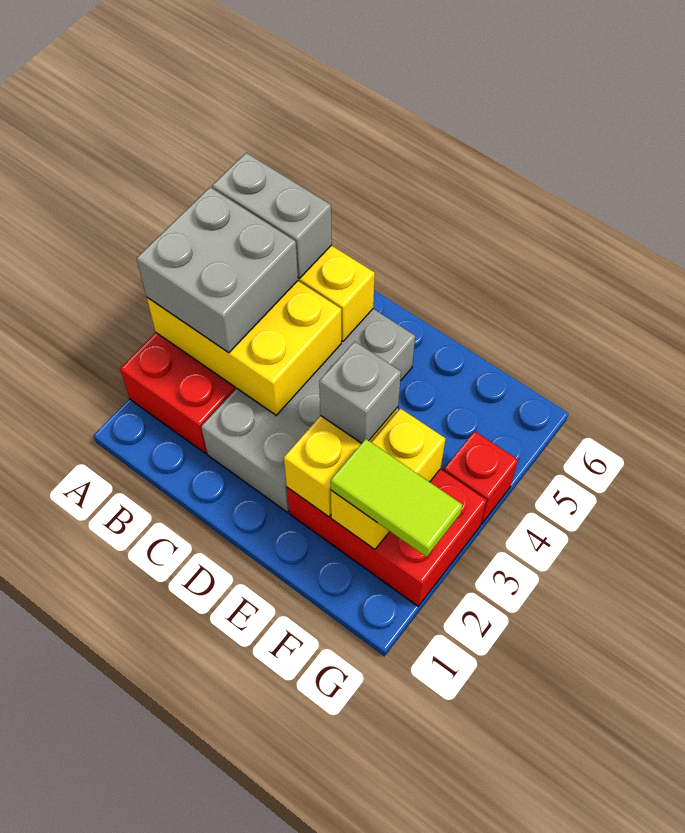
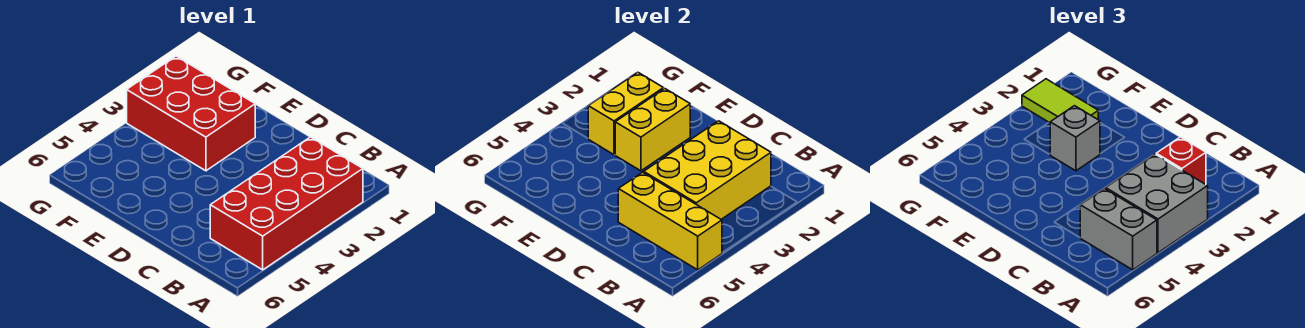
yellow brick A3:C4 level 2 -> yellow brick B2:C4 level 2
grey brick C2:D5 level 1 -> none
red brick G4 level 1 -> red brick B2 level 3

